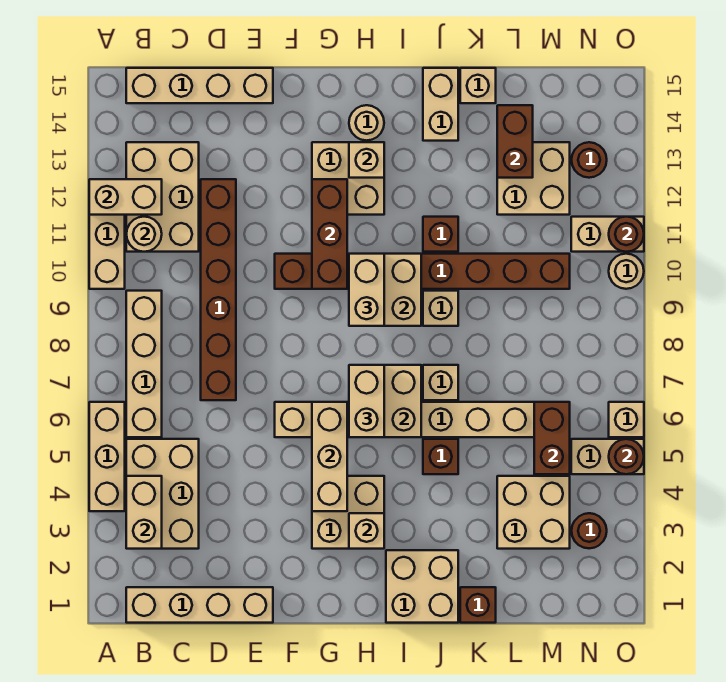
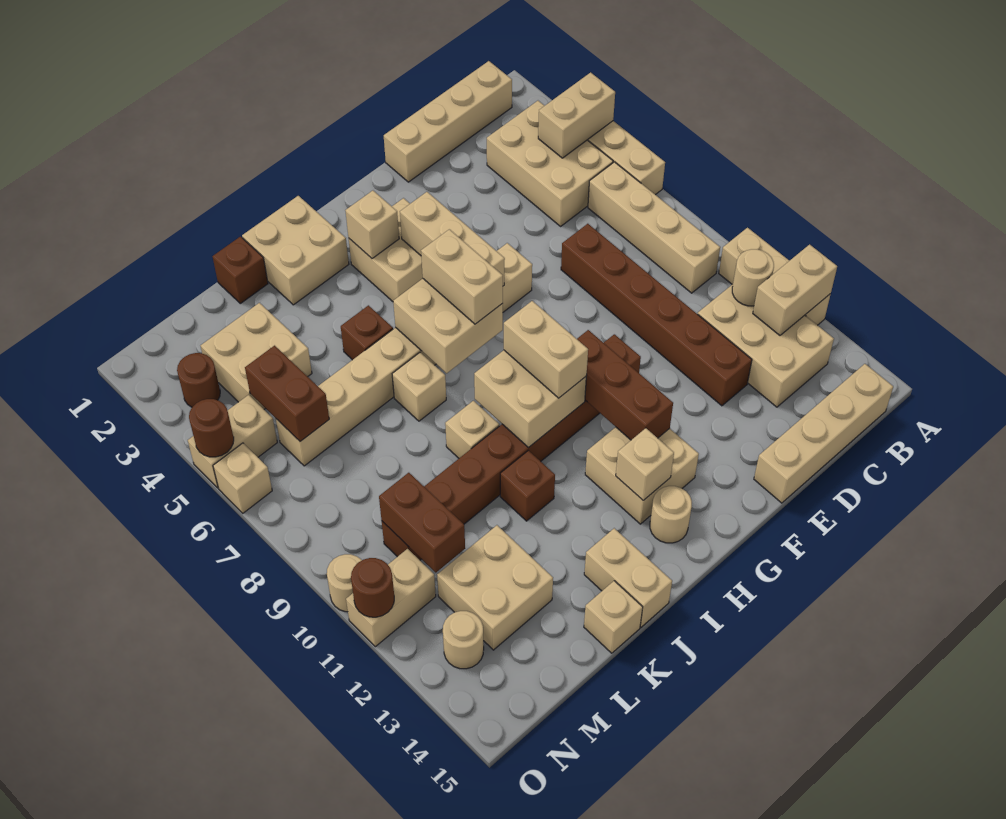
tan brick B3:B4 level 2 -> tan brick A4:B4 level 2
brown brick L13:L14 level 2 -> brown brick M10:M11 level 2
brown round brick N13 level 1 -> tan round brick N13 level 1

